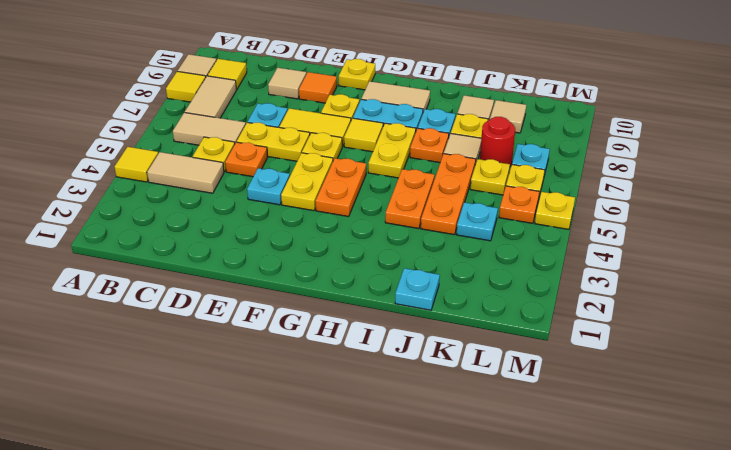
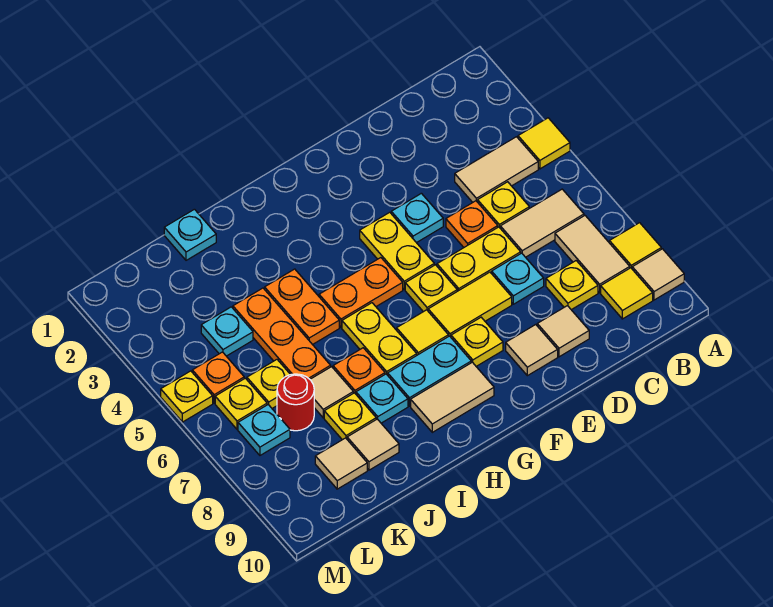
orange tile E9 level 1 -> tan tile E9 level 1
yellow plate F10 level 1 -> yellow plate C8 level 1
orange plate G4:G5 level 1 -> orange plate G5:H5 level 1

